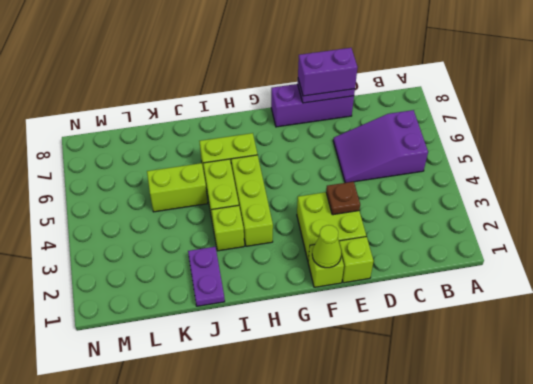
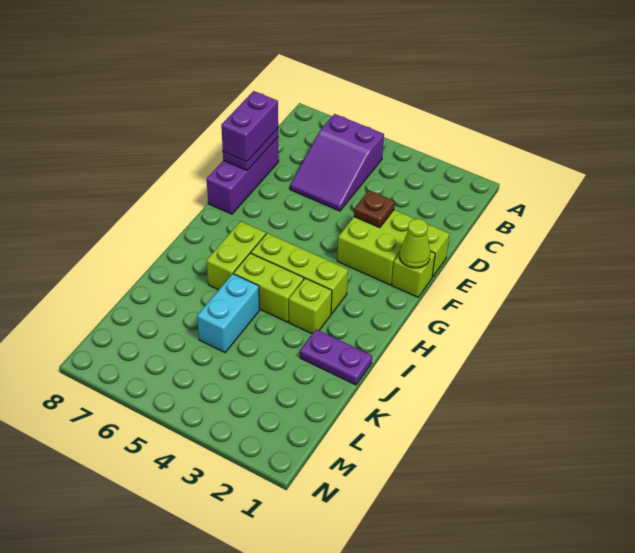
lime brick J5:K5 level 1 -> cyan brick J5:K5 level 1

